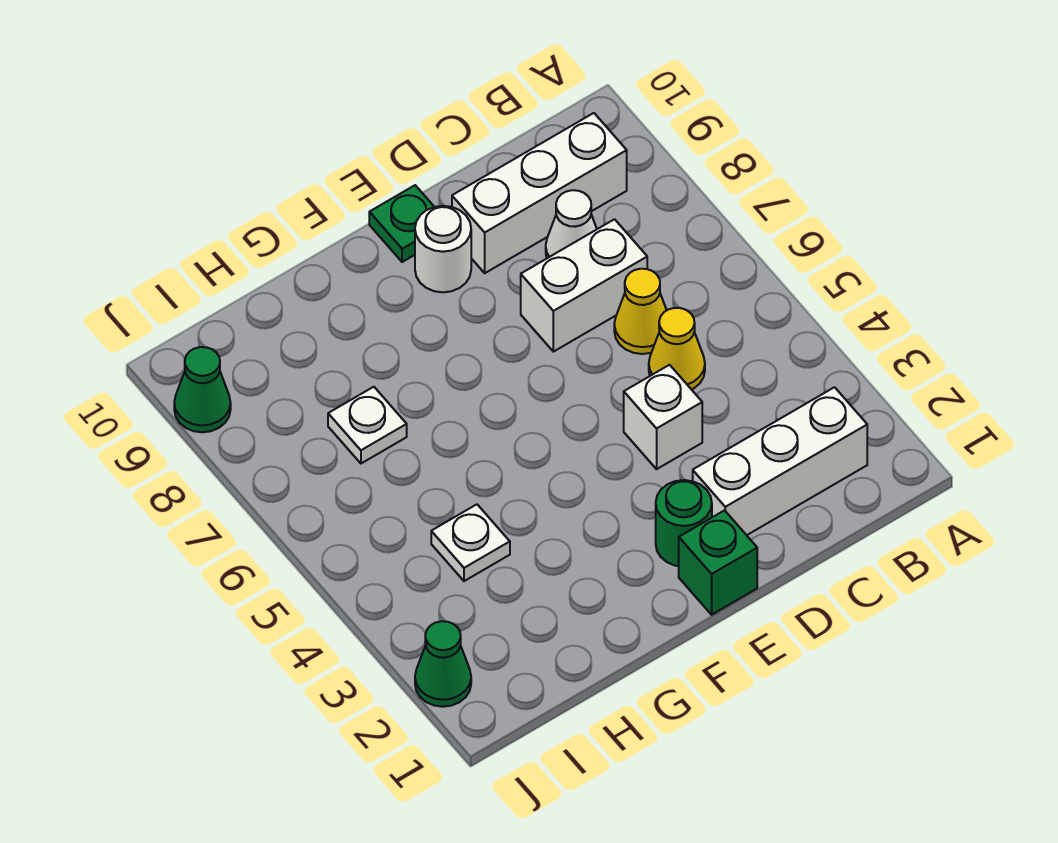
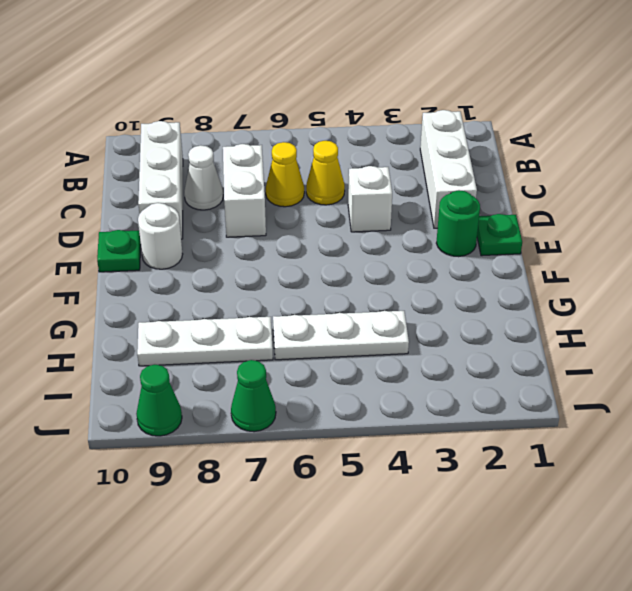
green brick E1 level 1 -> green plate E1 level 1
white plate H4 level 1 -> white plate H4:H6 level 1
white plate H7 level 1 -> white plate H7:H9 level 1
green cone J2 level 1 -> green cone J7 level 1

